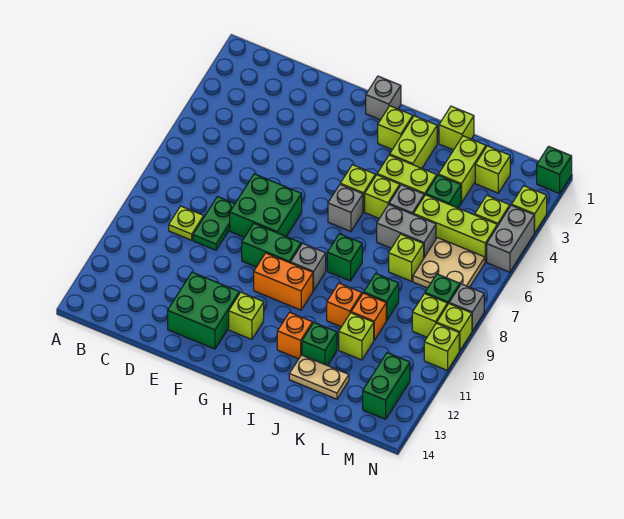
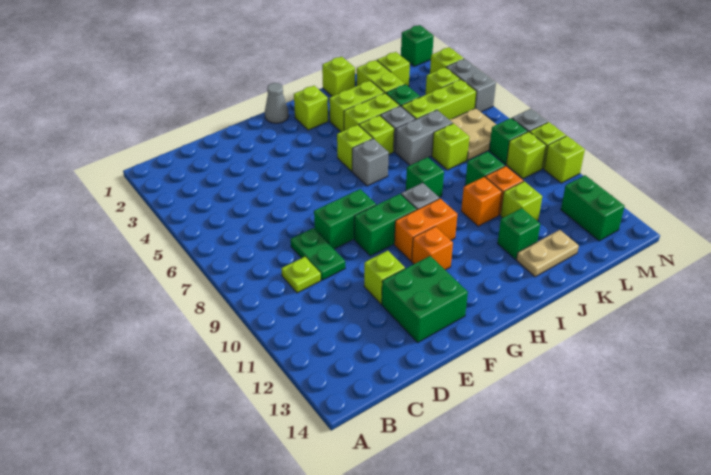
green brick E7:F8 level 1 -> green brick E8:F8 level 1
grey brick G1 level 1 -> grey cone G1 level 1
lime brick G12 level 1 -> lime brick E11 level 1
lime brick I2:I3 level 1 -> lime brick I3:J3 level 1
orange brick I12 level 1 -> orange brick G11 level 1

